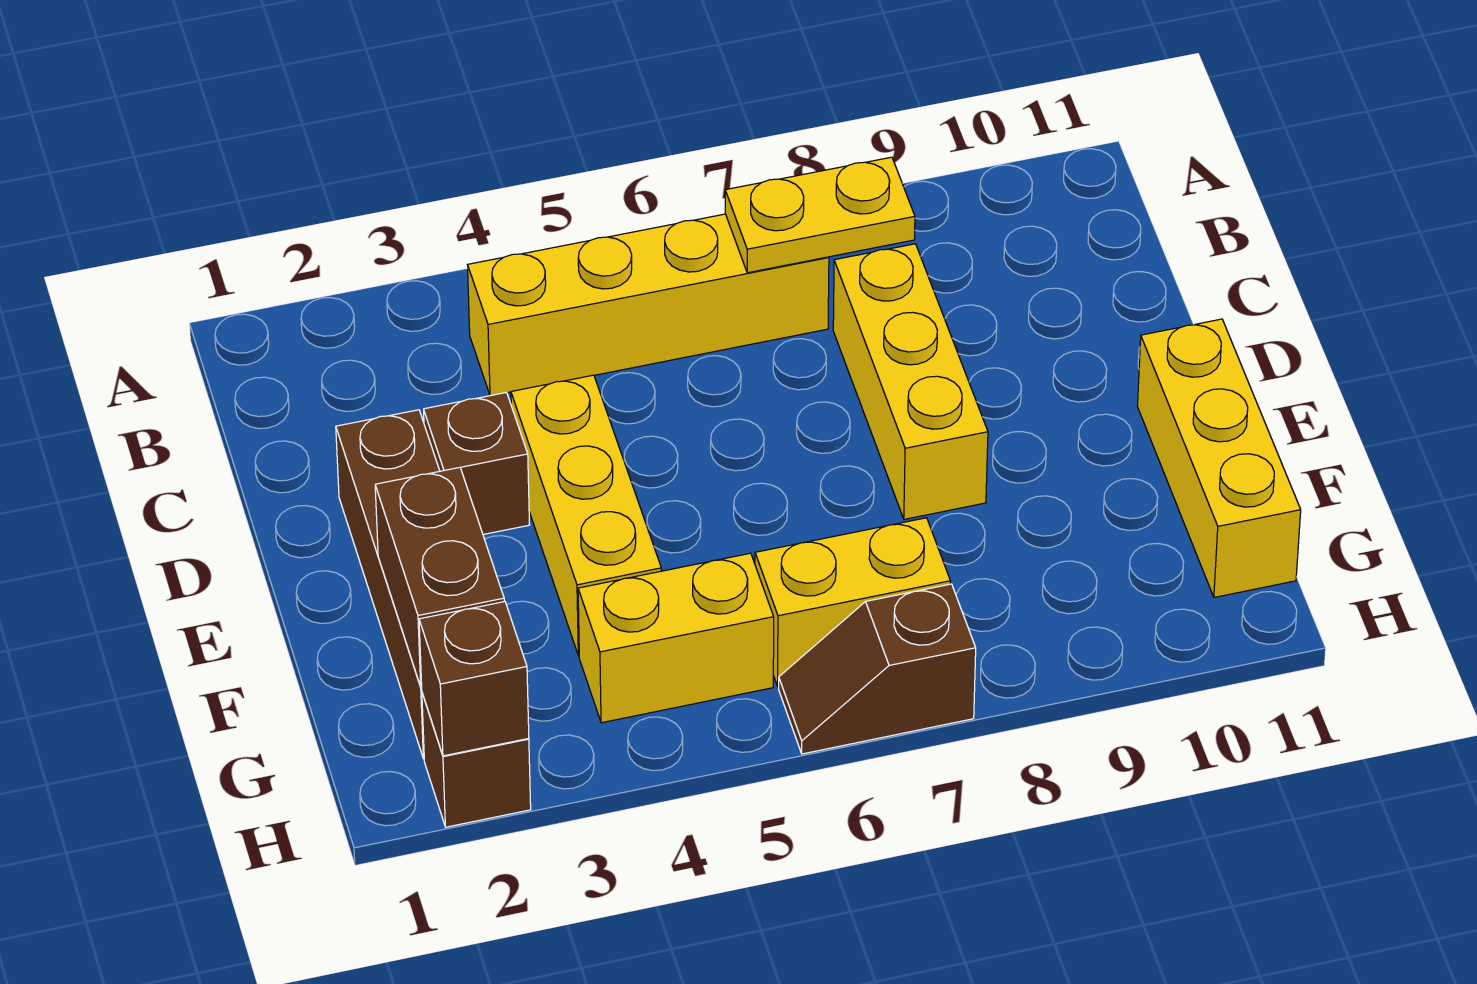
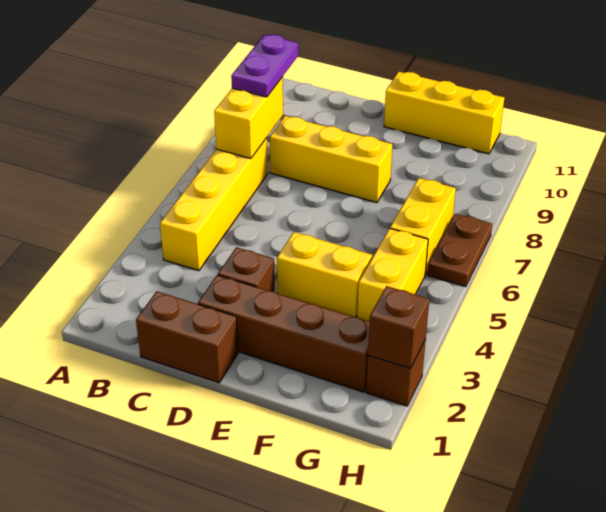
yellow plate B7:B8 level 2 -> yellow brick B7:B8 level 2
none -> purple plate B8:B9 level 3
yellow brick D4:F4 level 1 -> yellow brick E4:F4 level 1
brown brick F2:G2 level 2 -> brown brick C1:D1 level 1
brown slope H6:H7 level 1 top 7 -> brown plate H6:H7 level 1

